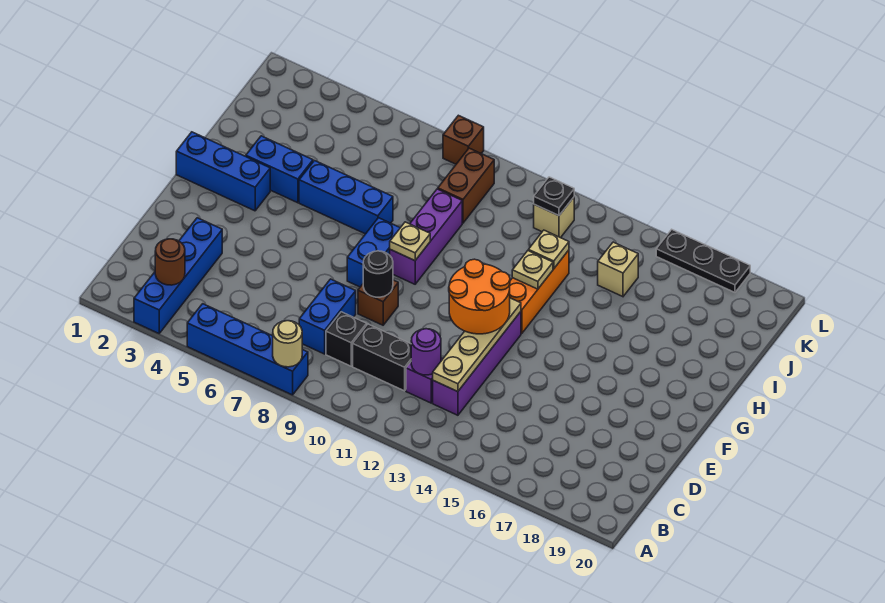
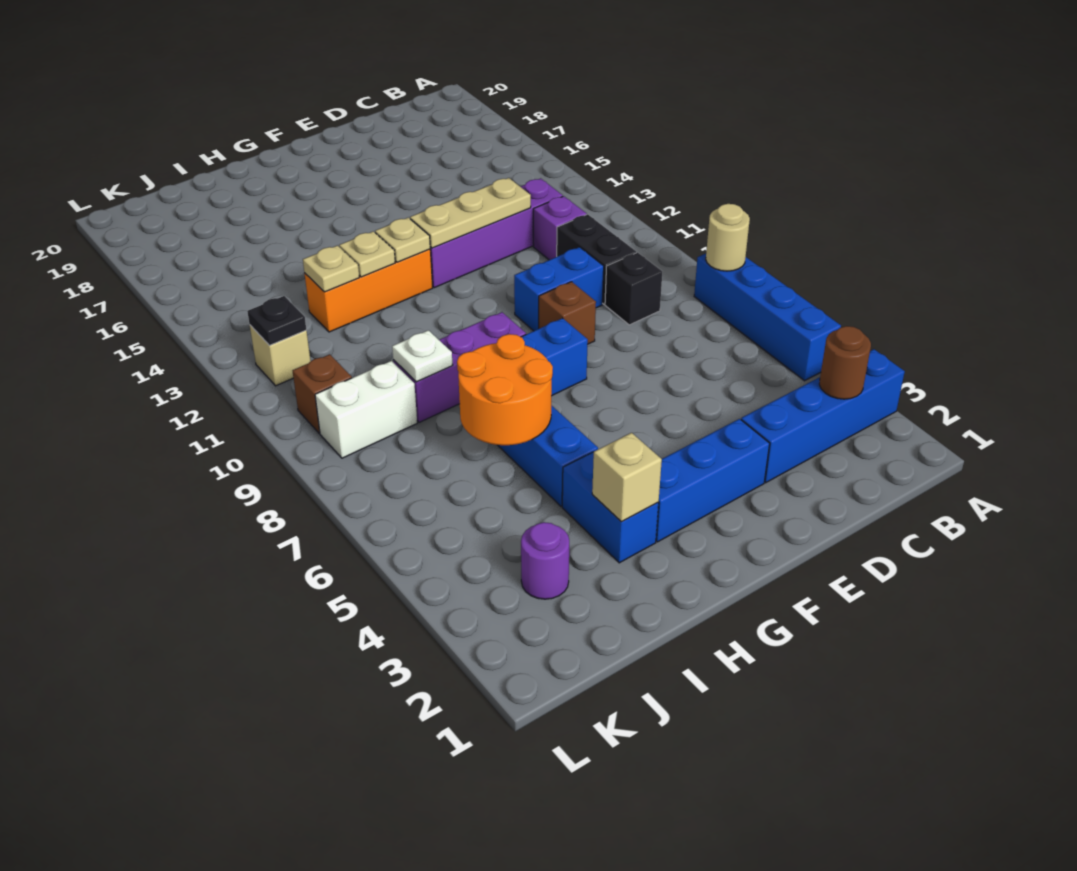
blue brick C8:D8 level 1 -> blue brick D10:E10 level 1
purple round brick C12 level 2 -> purple round brick J3 level 1
tan plate C13:F13 level 2 -> tan plate D13:F13 level 2
black round brick E9 level 2 -> none
orange round brick E12:F13 level 3 -> orange round brick H6:I7 level 2
blue brick G1:G3 level 1 -> blue brick E3:G3 level 1
tan plate G9 level 2 -> tan plate G13 level 2
none -> white plate I9 level 2
brown brick J9:K9 level 1 -> white brick J9:K9 level 1
tan brick J15 level 1 -> tan brick H3 level 2
brown brick L8 level 1 -> brown brick K10 level 1
black plate L16:L18 level 1 -> none

